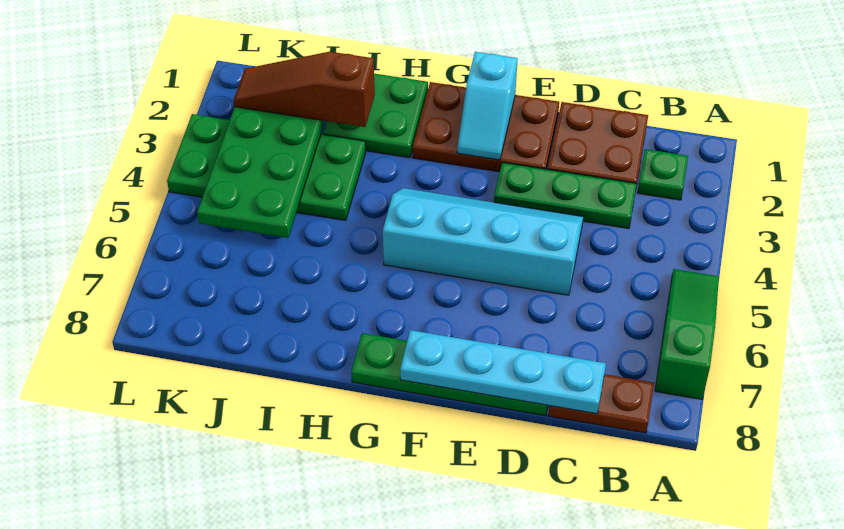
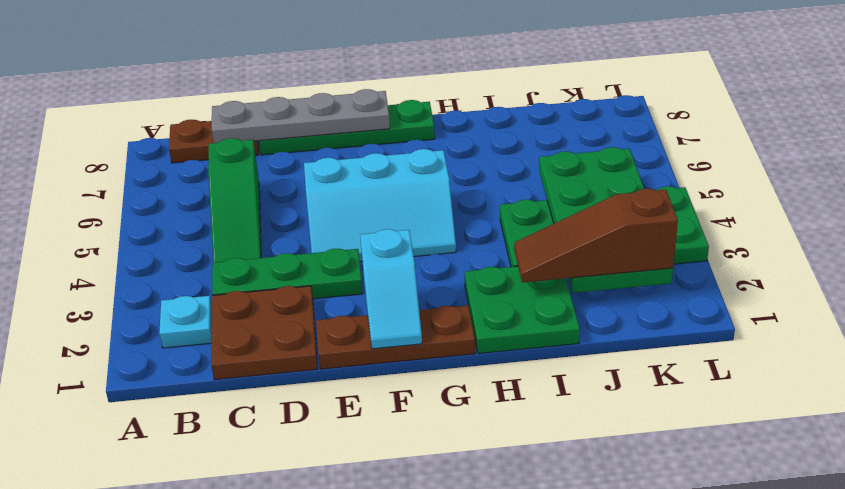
green slope A5:A7 level 1 top 7 -> green slope C4:C6 level 1 top 6
green plate B2 level 1 -> cyan plate B2 level 1
cyan plate C8:F8 level 2 -> grey plate C8:F8 level 2
cyan slope D4:G5 level 1 top 5 -> cyan slope E4:G5 level 1 top 5
brown plate E1:G2 level 1 -> brown plate E1:G1 level 1
cyan slope F1:F2 level 2 top 1 -> cyan slope F1:F2 level 2 top 2
brown slope I2:K2 level 3 top I -> brown slope I2:K2 level 3 top K

